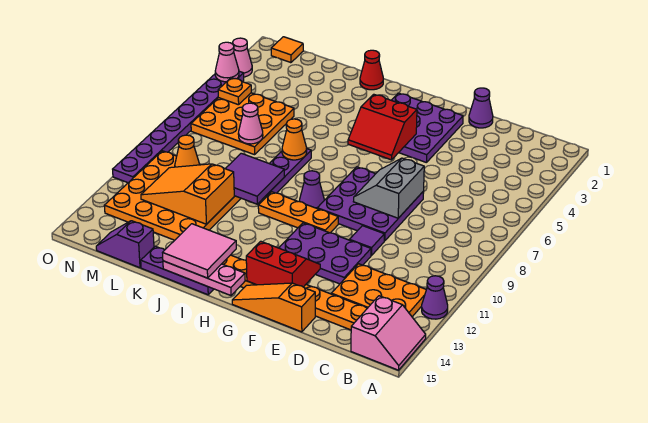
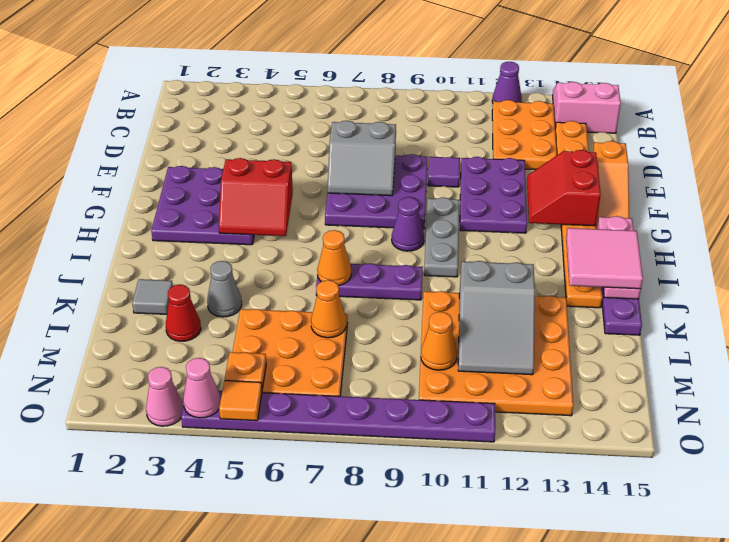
purple cone E1 level 1 -> none
red slope G4:H5 level 2 top 4 -> red slope G4:H5 level 2 top G
orange plate G10:I10 level 1 -> grey plate G10:I10 level 1
red cone J1 level 1 -> red cone L3 level 1
purple tile J9:K10 level 2 -> none
none -> grey tile K2 level 1
none -> grey cone K4 level 1
orange slope K11:M12 level 2 top K -> grey slope K11:M12 level 2 top K
pink cone L7 level 2 -> orange cone L7 level 2
purple slope L15:M15 level 1 top L -> none
orange tile N1 level 1 -> orange tile O5 level 2

